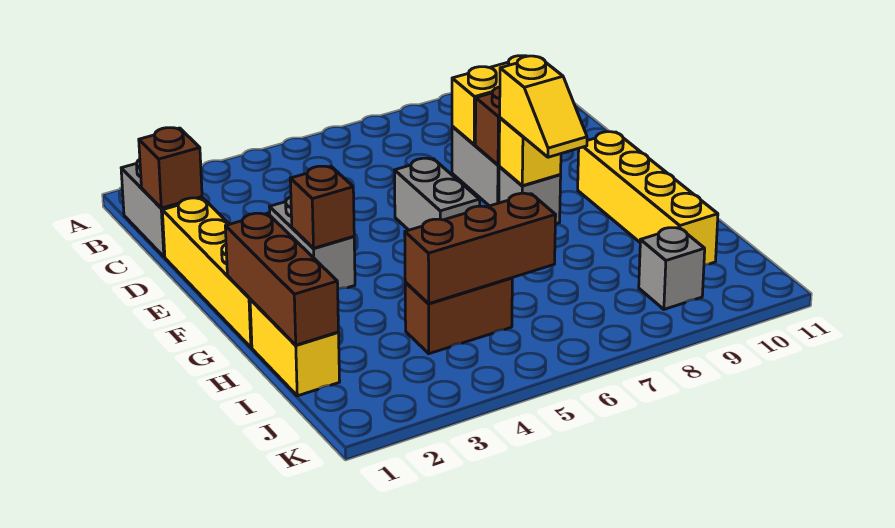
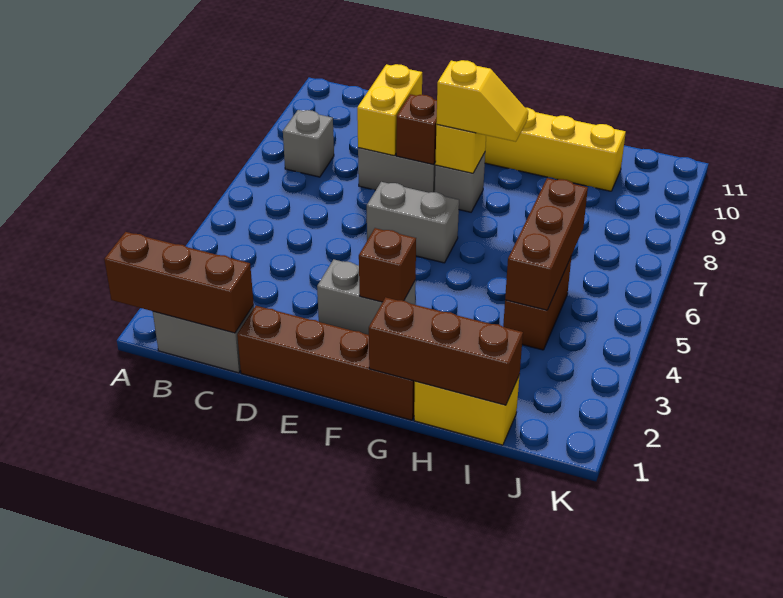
brown brick C1 level 2 -> brown brick A1:C1 level 2
yellow brick D1:G1 level 1 -> brown brick D1:G1 level 1
grey brick J9 level 1 -> grey brick B8 level 1

